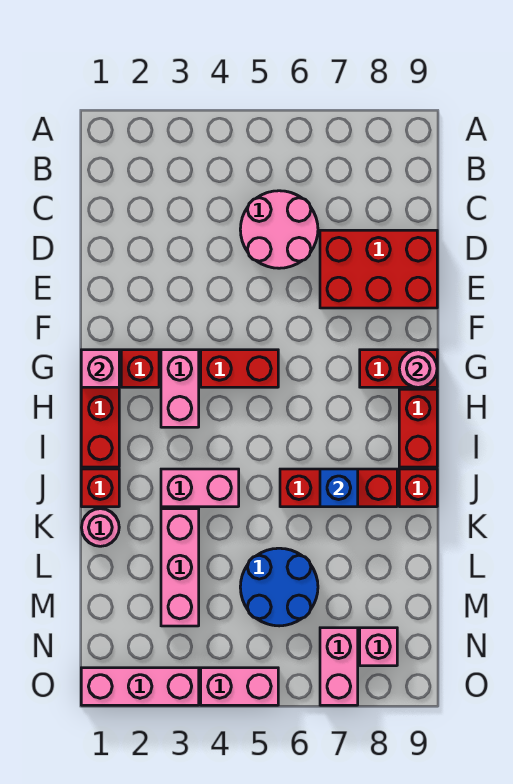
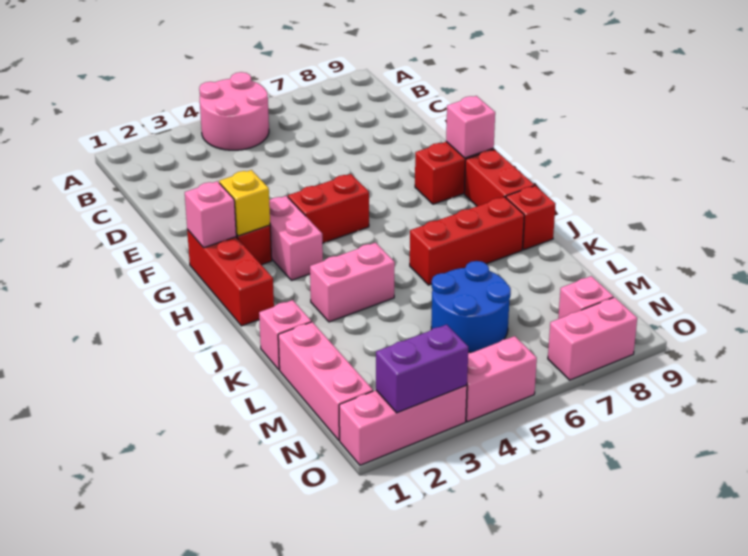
pink round brick C5:D6 level 1 -> pink round brick A4:B5 level 1
red brick D7:E9 level 1 -> none
none -> yellow brick G2 level 2
pink round brick G9 level 2 -> pink brick G9 level 2
red brick J1 level 1 -> none
blue brick J7 level 2 -> none
pink round brick K1 level 1 -> pink brick K1 level 1
pink brick K3:M3 level 1 -> pink brick L1:N1 level 1
pink brick N7:O7 level 1 -> pink brick O7:O8 level 1
none -> purple brick O2:O3 level 2

